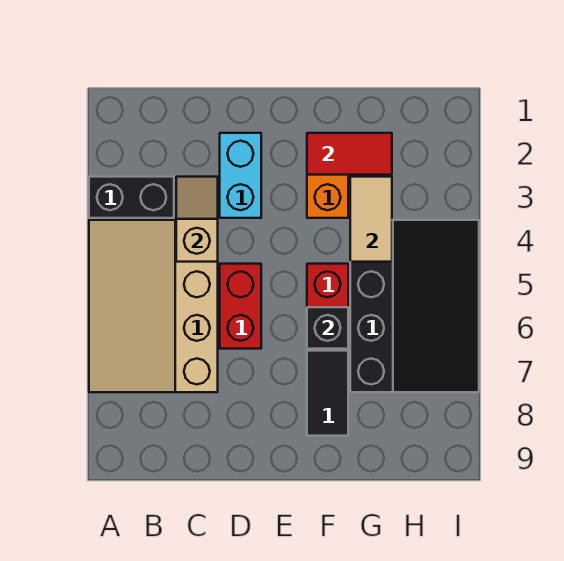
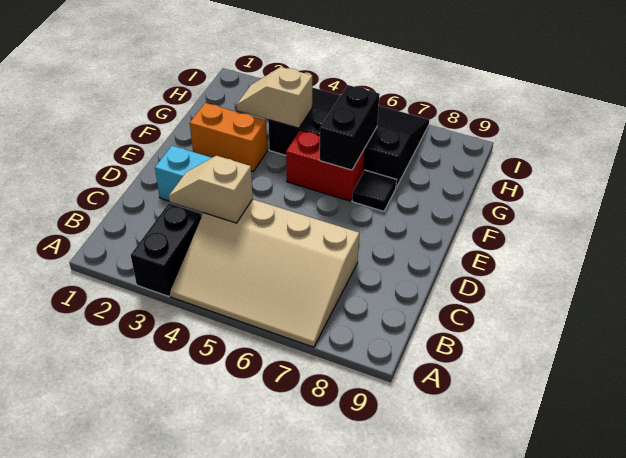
red brick D5:D6 level 1 -> none
red tile F2:G2 level 2 -> none
black brick F6 level 2 -> black brick F6:G6 level 2
black tile F7:F8 level 1 -> black tile F7 level 1
tan tile G3:G4 level 2 -> tan slope G3:G4 level 2 top 4

